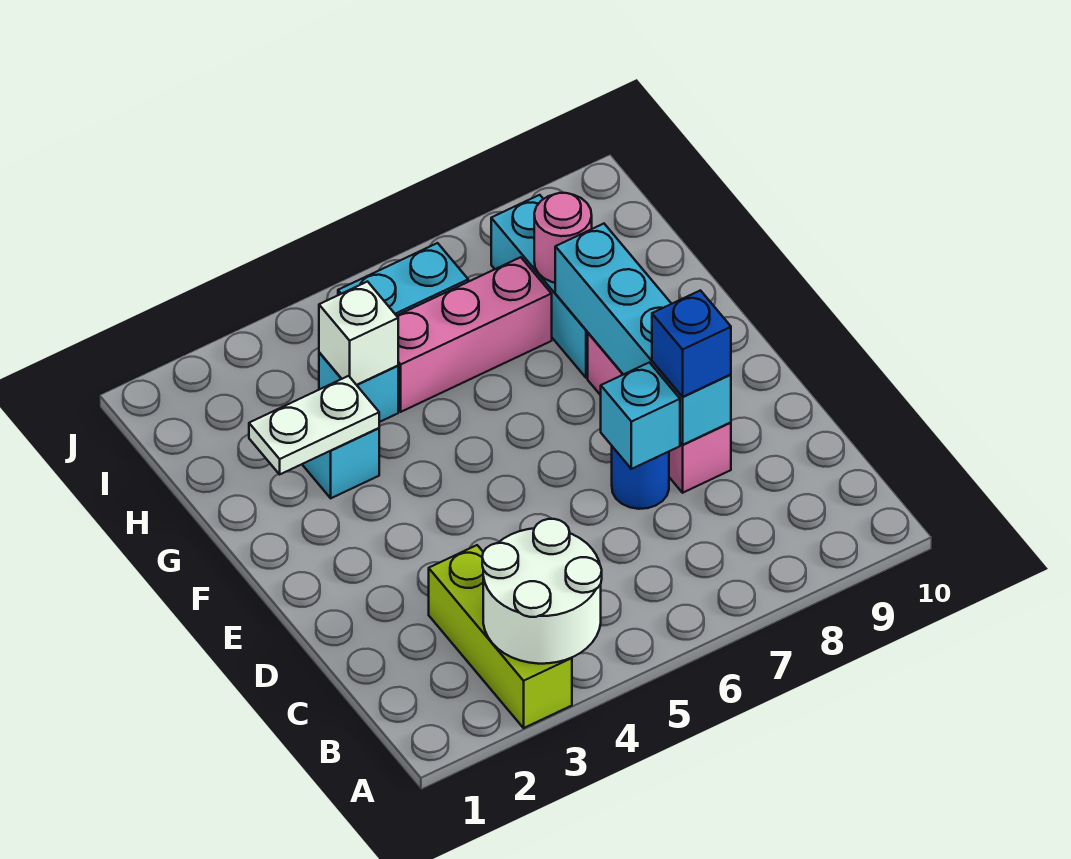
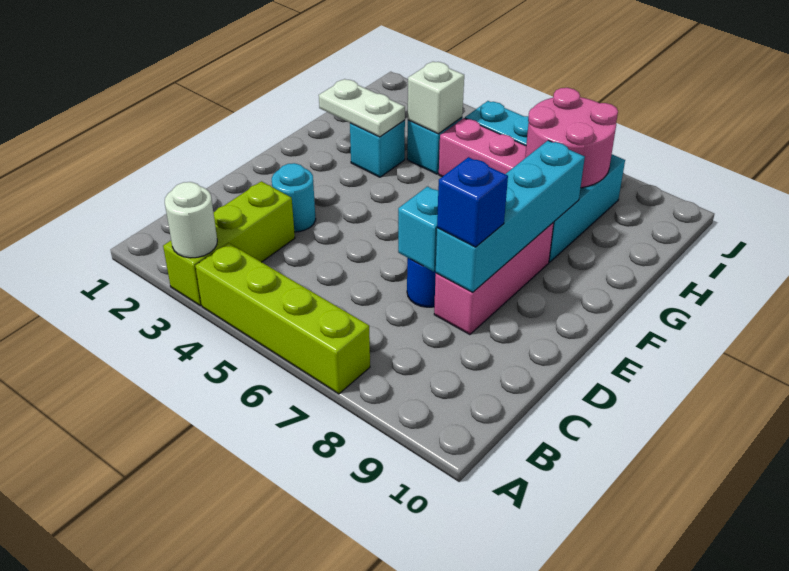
white round brick A3:B4 level 2 -> white round brick A3 level 2
none -> lime brick A4:A7 level 1
none -> cyan round brick D3 level 1
pink round brick H8 level 2 -> pink round brick H7:I8 level 2

